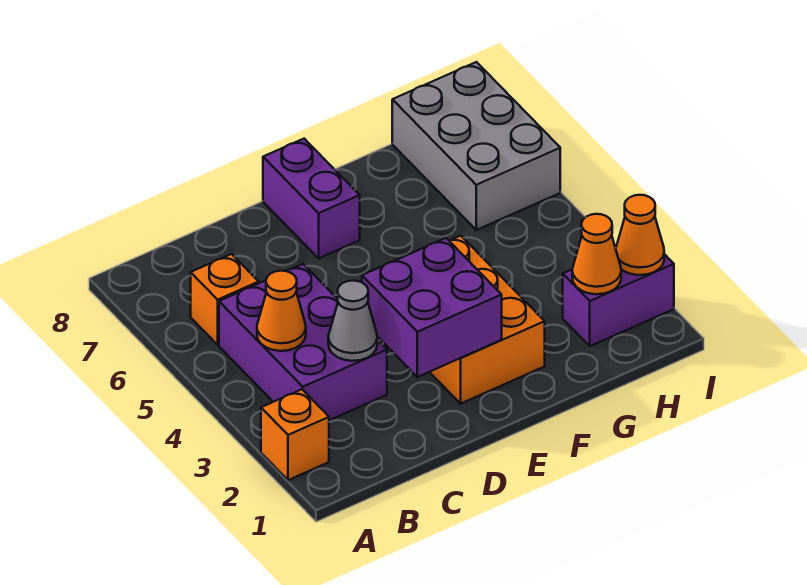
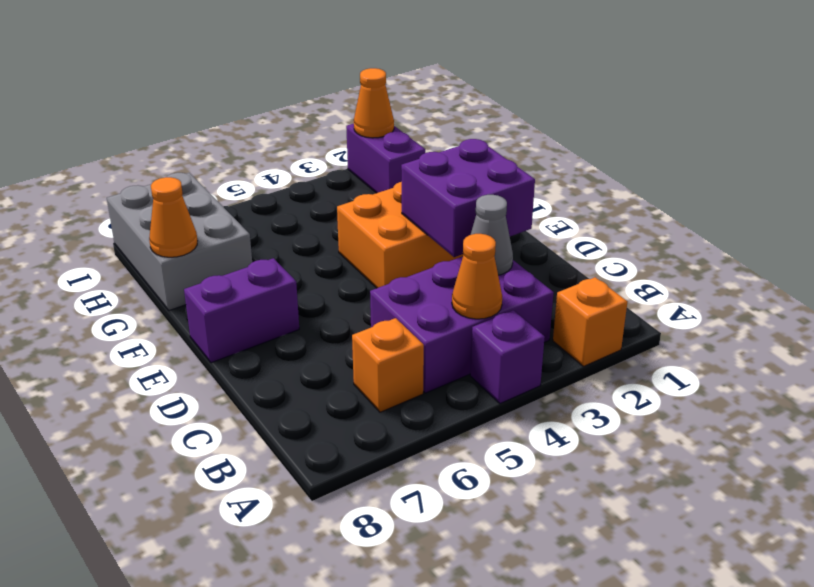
none -> purple brick A4 level 1
orange cone H2 level 2 -> orange cone G8 level 2
grey brick H6:I8 level 1 -> grey brick G7:I8 level 1

